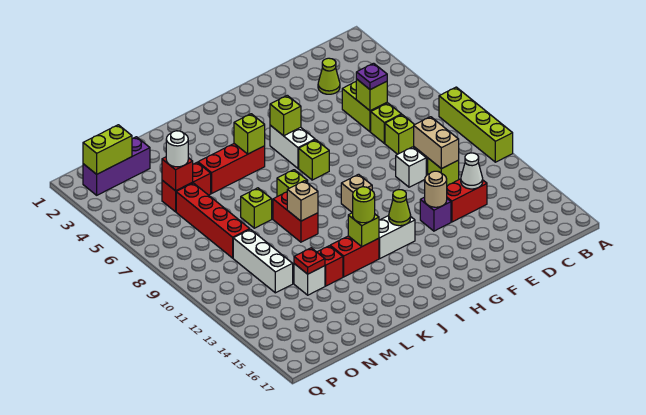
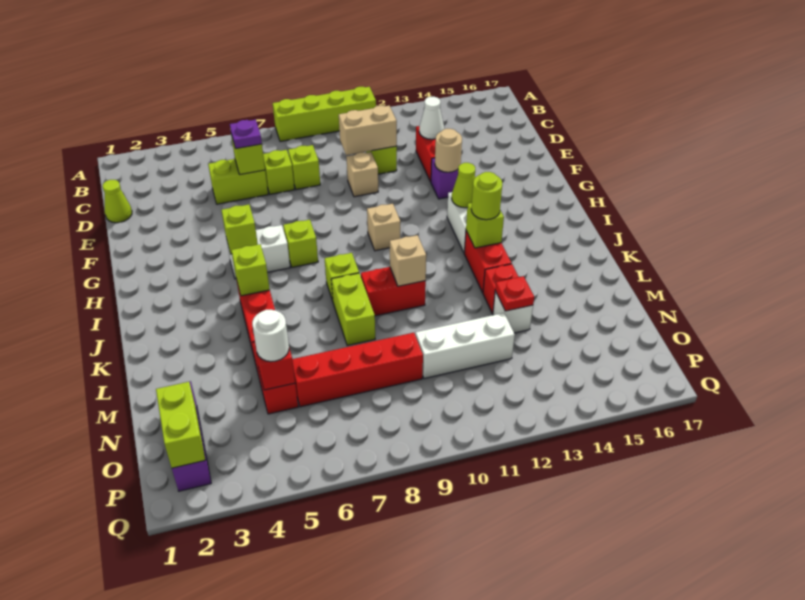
lime cone D3 level 1 -> lime cone D1 level 1
white brick E10 level 1 -> tan brick E10 level 1
lime brick L8 level 1 -> lime brick K8:L8 level 1

